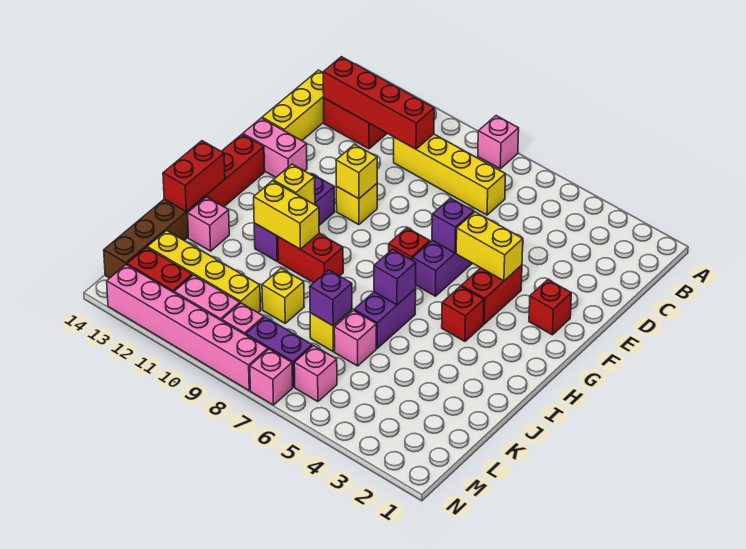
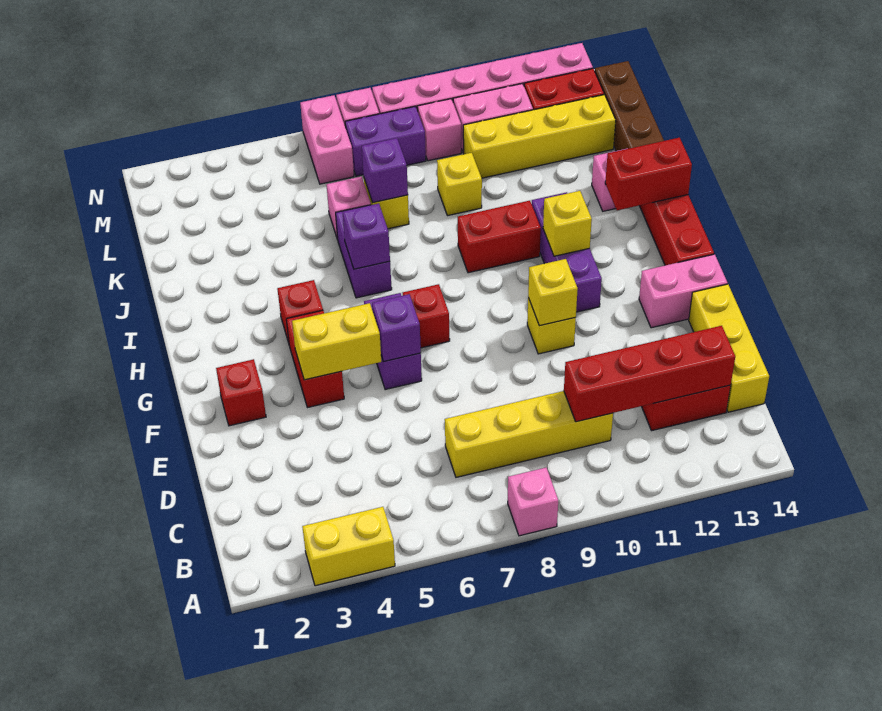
yellow brick I10:I11 level 2 -> yellow brick A3:A4 level 1
red brick I14:J14 level 2 -> red brick I13:I14 level 2
pink brick M6 level 1 -> pink brick M6:N6 level 1

